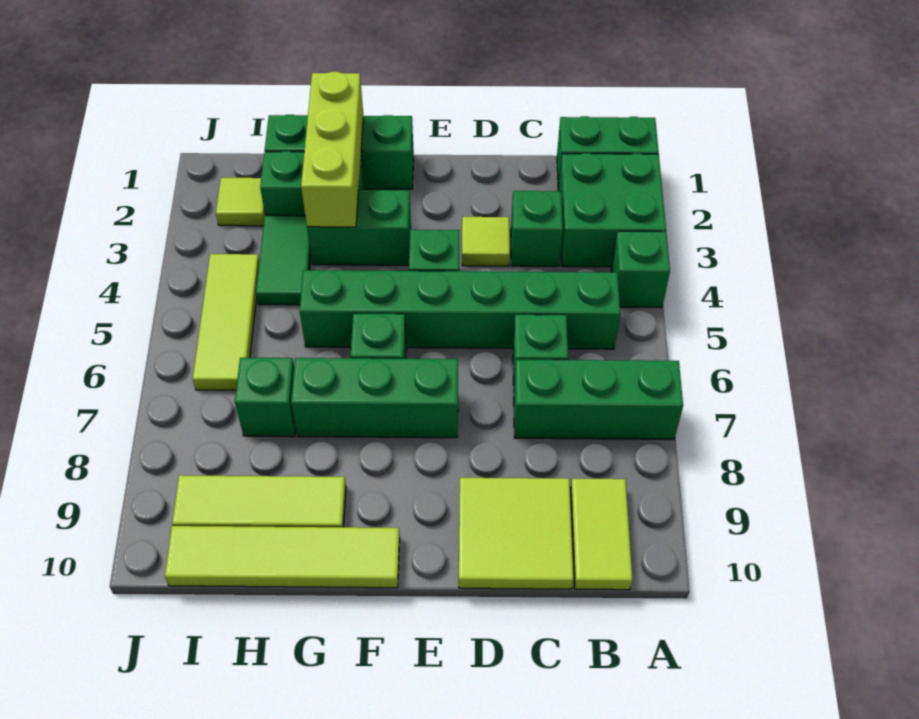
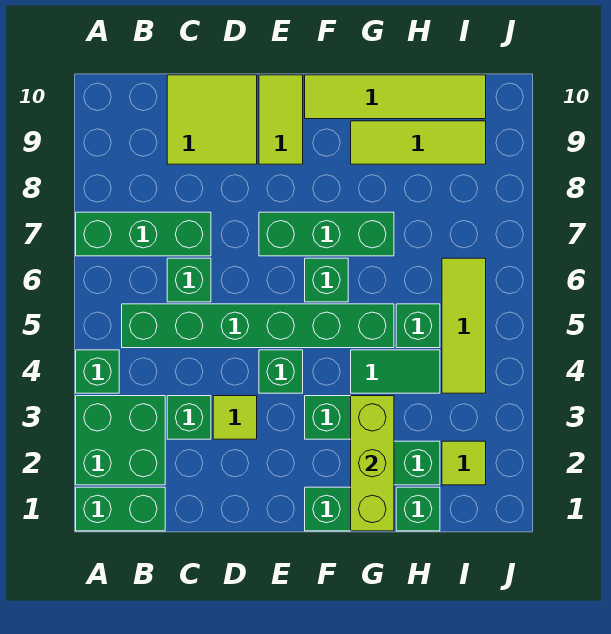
lime tile B9:B10 level 1 -> lime tile E9:E10 level 1
green tile H3:H4 level 1 -> green tile G4:H4 level 1
green brick H7 level 1 -> green brick H5 level 1

